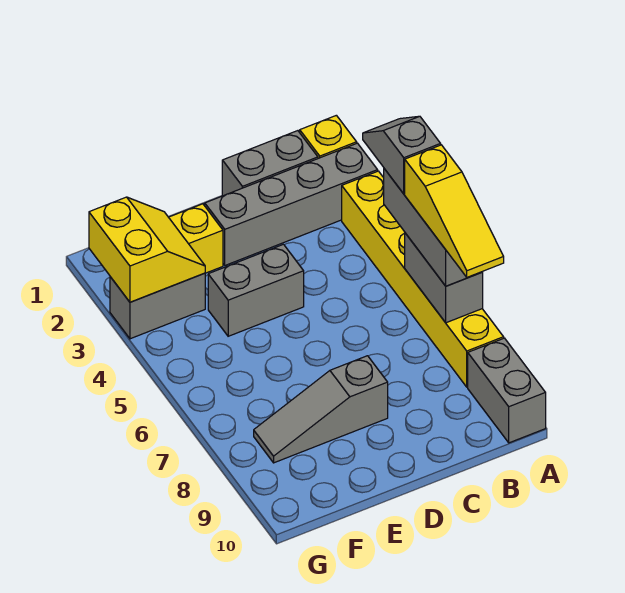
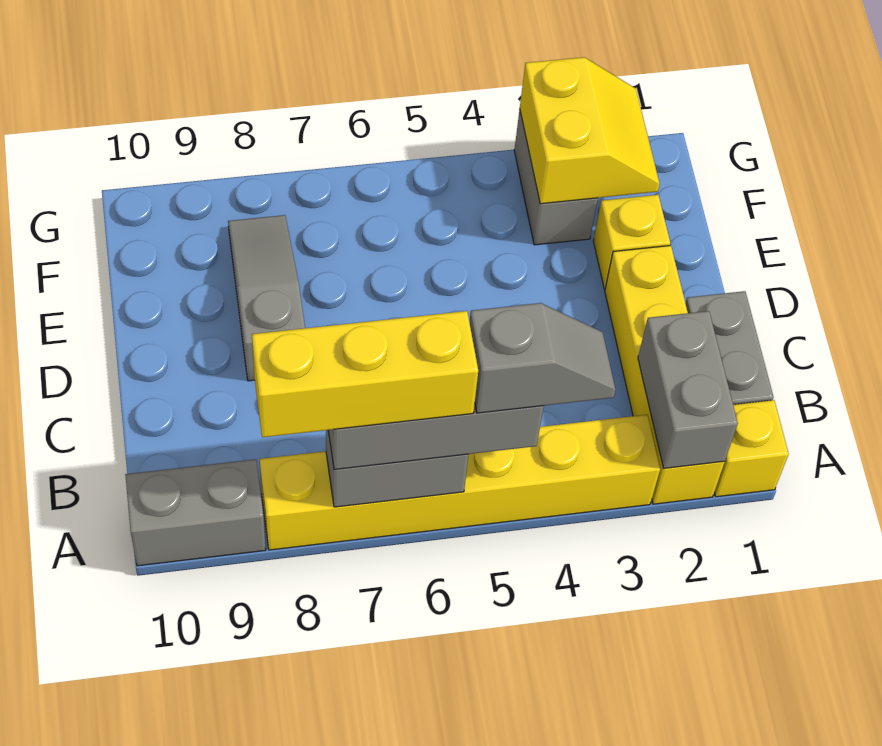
grey brick A2:D2 level 1 -> yellow brick A2:D2 level 1
yellow slope A6:A8 level 4 top 6 -> yellow brick A6:A8 level 4
grey brick D4:E4 level 1 -> grey brick A2:B2 level 2
yellow slope F2:G3 level 2 top G -> yellow slope F2:G3 level 2 top 3

